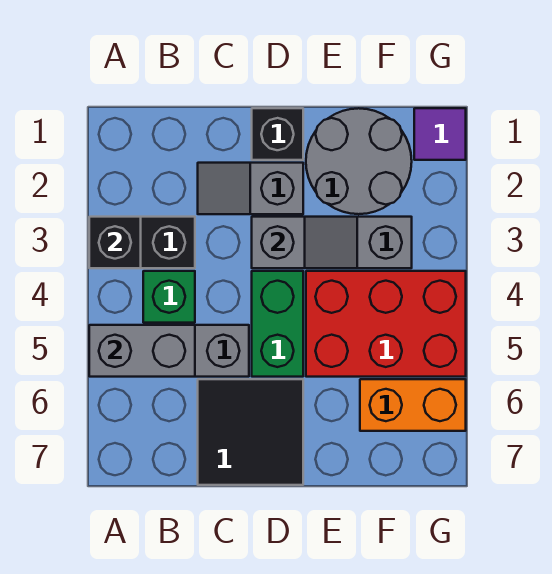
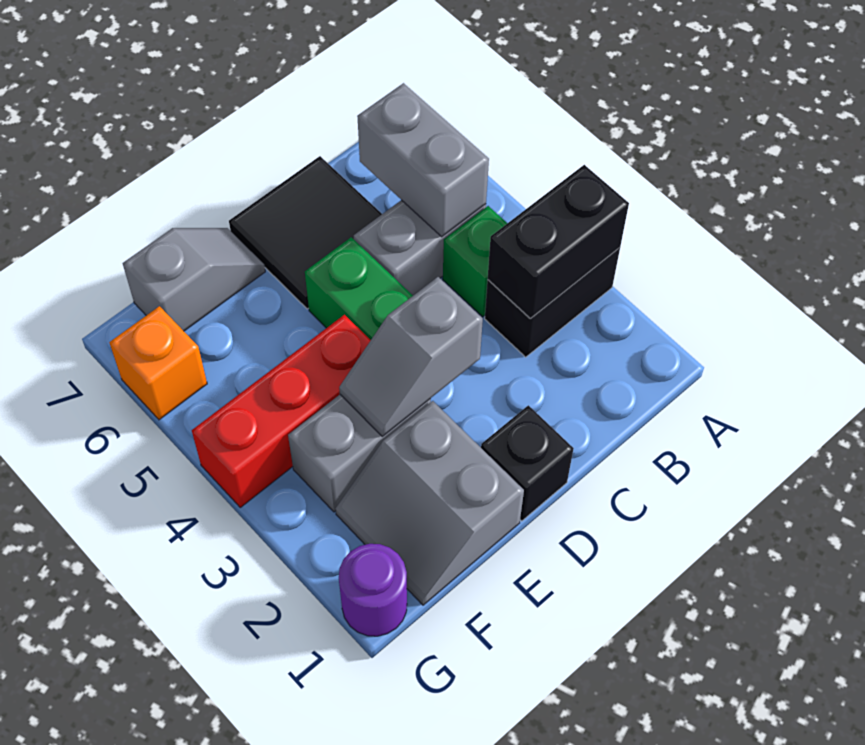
black brick A3 level 2 -> black brick A3:B3 level 2
grey brick A5:B5 level 2 -> grey brick B5:B6 level 2
grey slope C2:D2 level 1 top D -> grey slope E7:F7 level 1 top F
grey round brick E1:F2 level 1 -> grey slope E1:F2 level 1 top E
red brick E4:G5 level 1 -> red brick E4:G4 level 1
orange brick F6:G6 level 1 -> orange brick G6 level 1
purple tile G1 level 1 -> purple round brick G1 level 1

